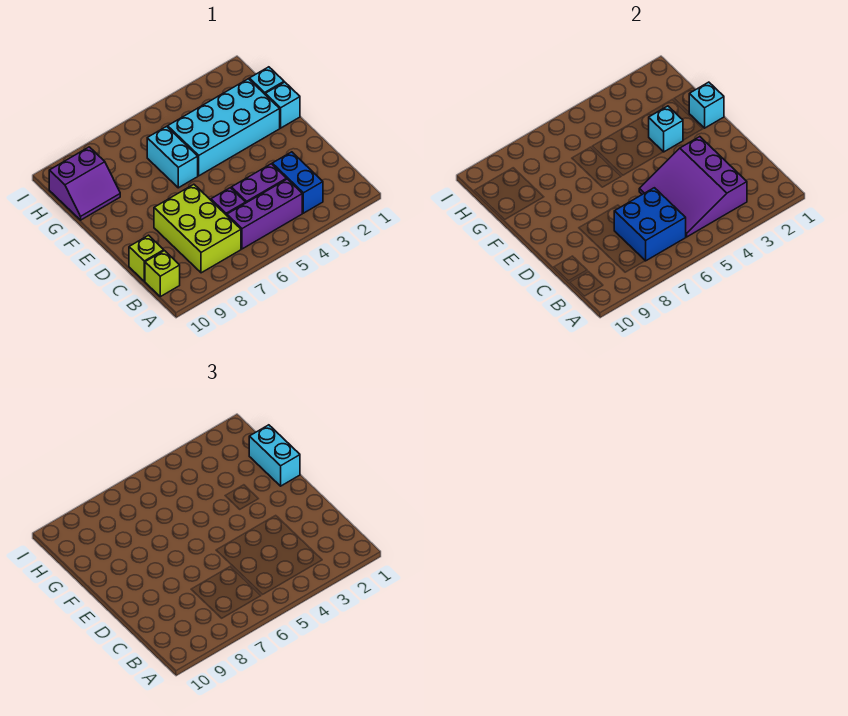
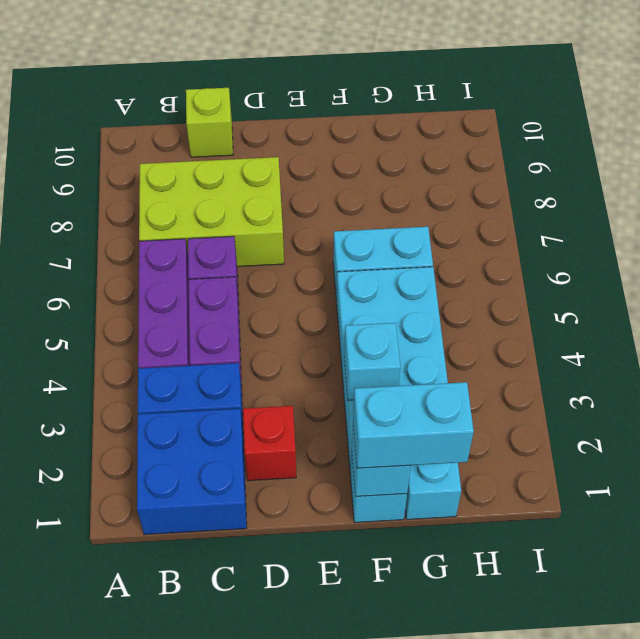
purple slope B3:D5 level 2 top 3 -> none
blue brick B6:C7 level 2 -> blue brick B1:C2 level 1
lime brick B10 level 1 -> none
none -> red brick D2 level 1
purple slope G9:H10 level 1 top H -> none

